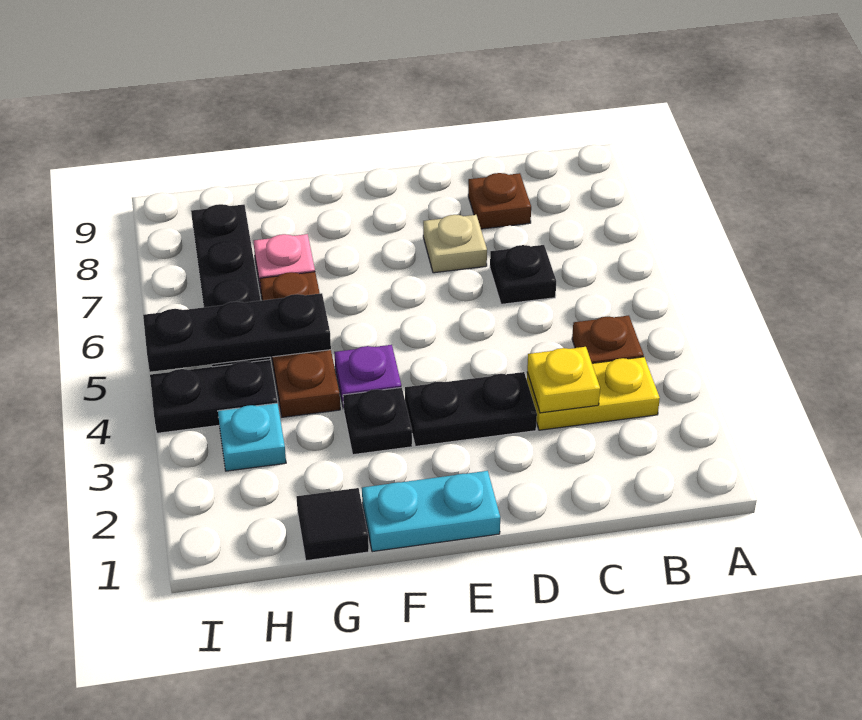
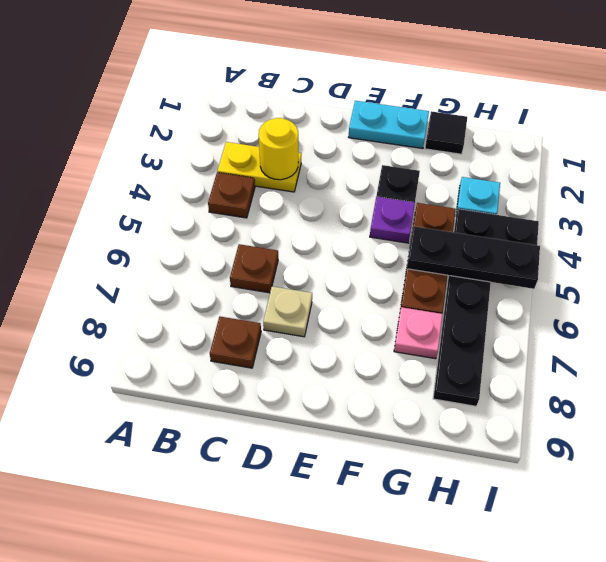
yellow plate C3 level 2 -> yellow round brick C3 level 2
black plate C6 level 1 -> brown plate C6 level 1
black plate D3:E3 level 1 -> none

